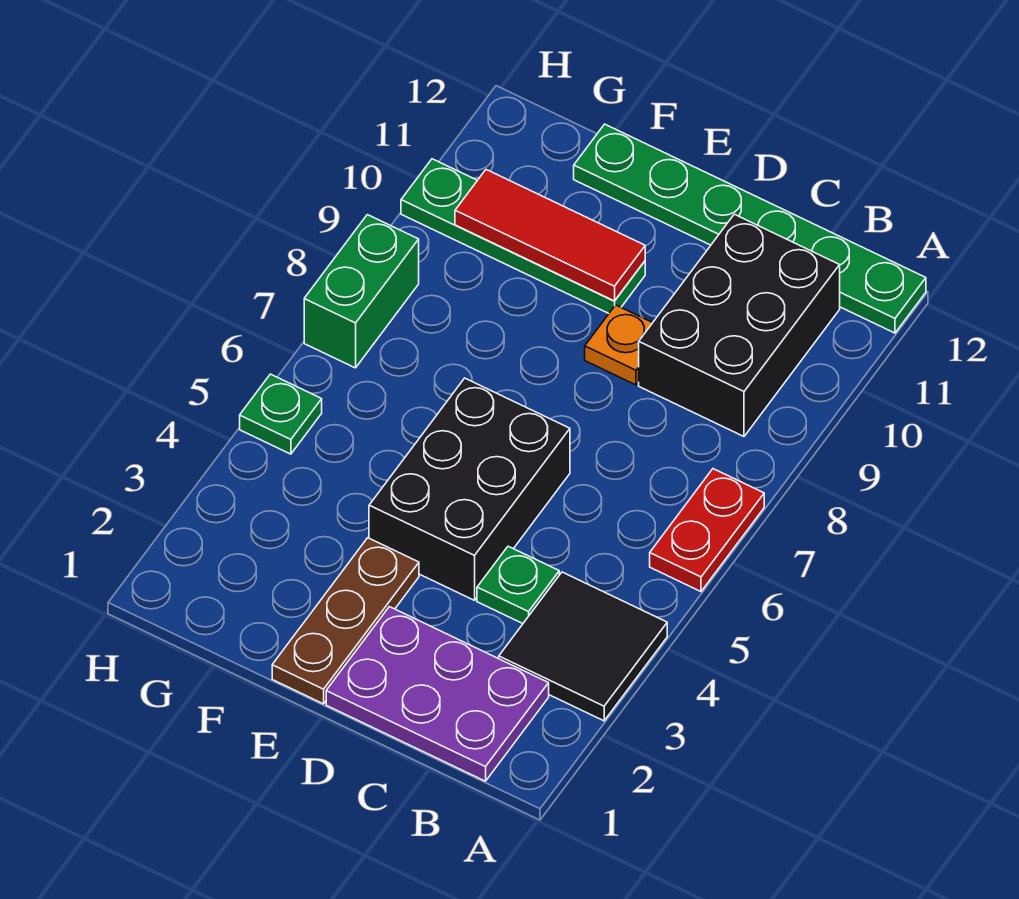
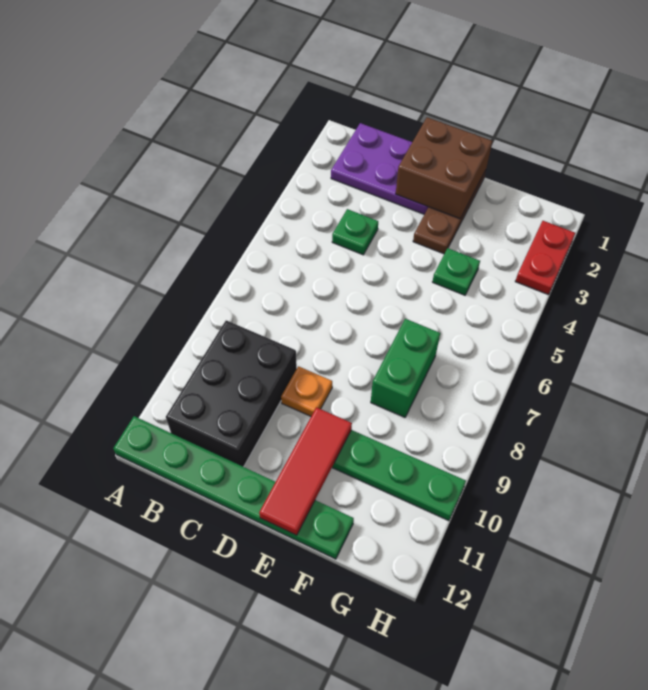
black tile A3:B4 level 1 -> none
red plate A6:A7 level 1 -> red plate H2:H3 level 1
none -> brown brick D1:E2 level 2
black brick D4:E6 level 1 -> none
red tile E10:G10 level 2 -> red tile E10:E12 level 2
green plate H5 level 1 -> green plate F4 level 1
green brick H7:H8 level 1 -> green brick F7:F8 level 1

